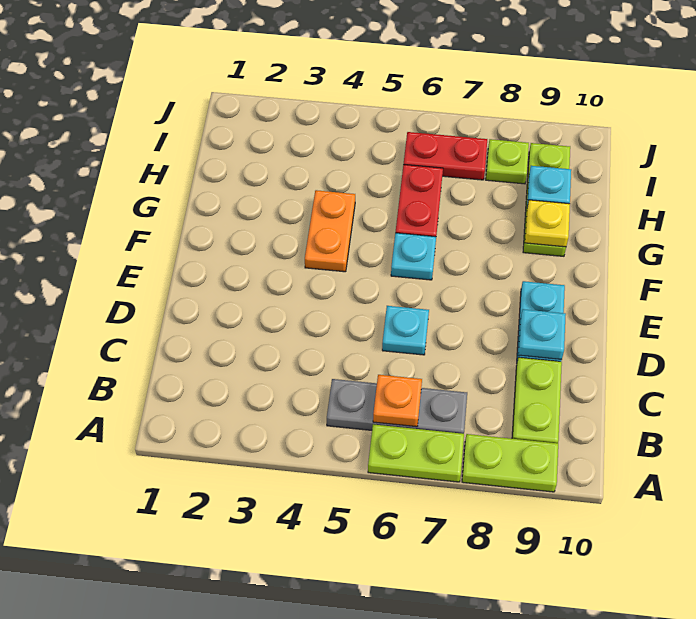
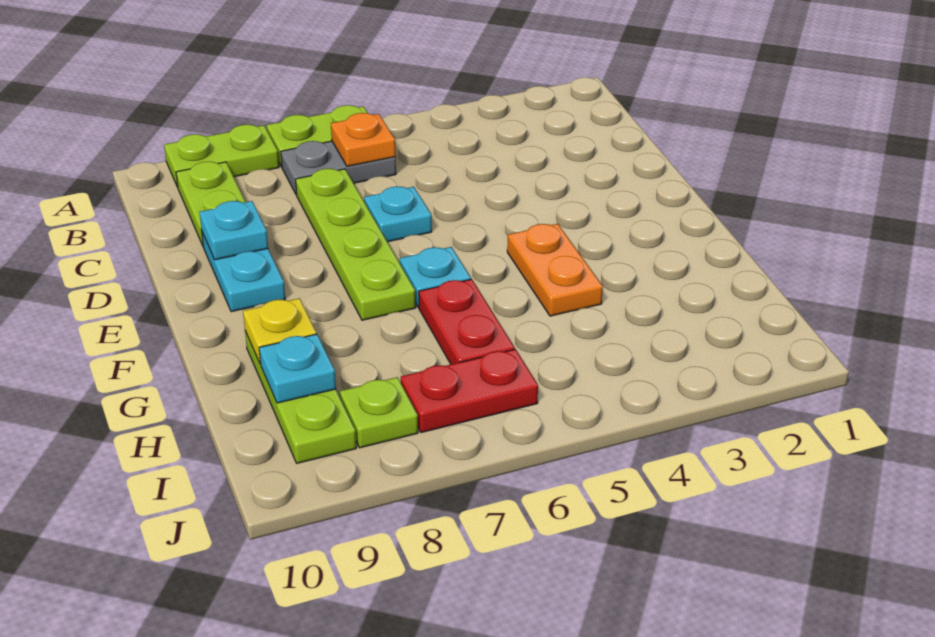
grey plate B5:B7 level 1 -> grey plate B6:B7 level 1
none -> lime plate C7:F7 level 1

